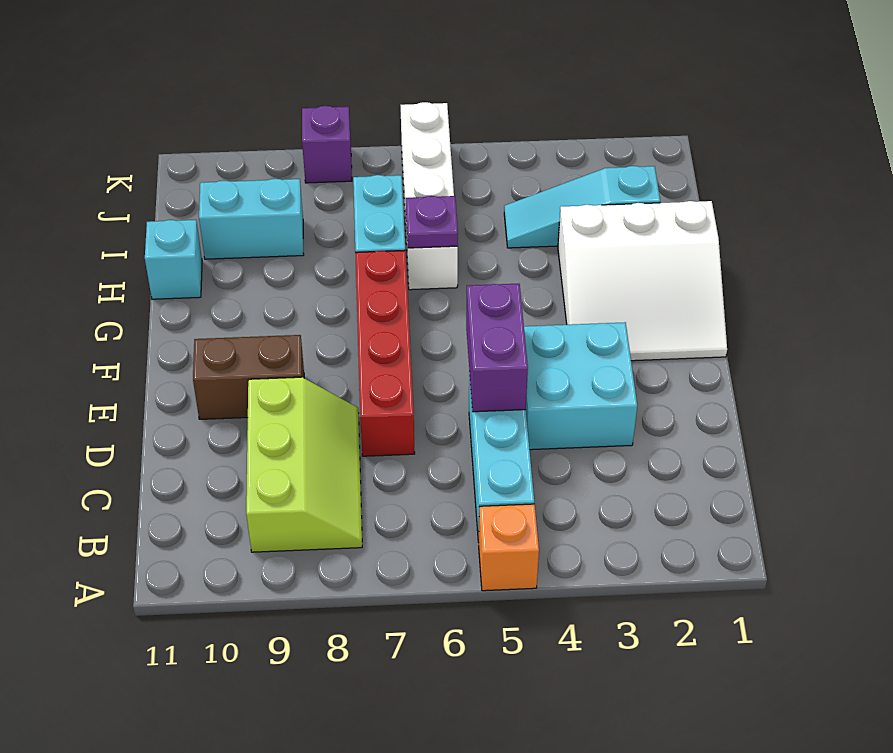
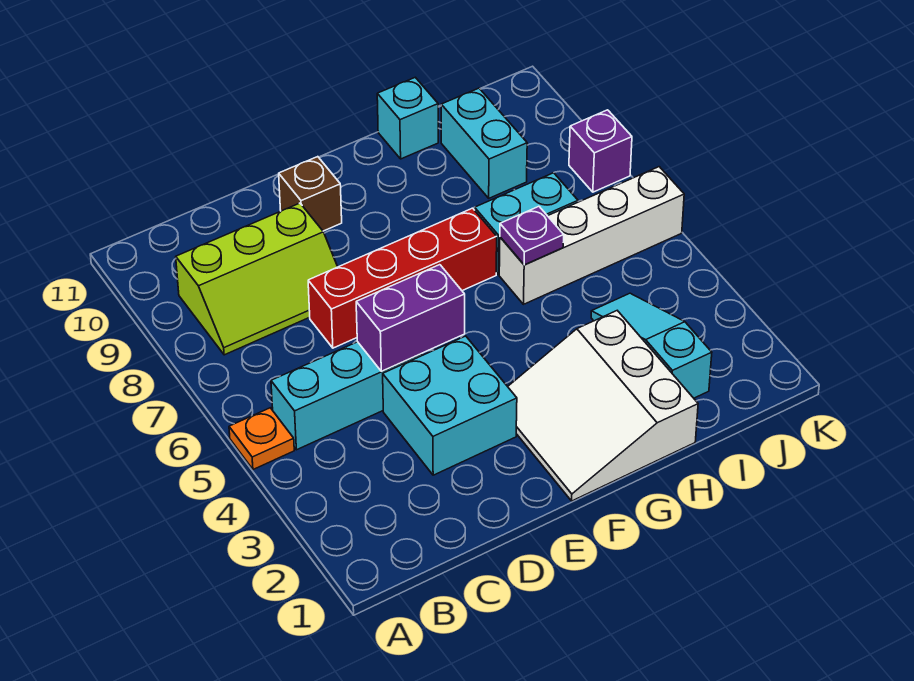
orange brick A5 level 1 -> orange plate A5 level 1
brown brick E9:E10 level 1 -> brown brick E10 level 1

